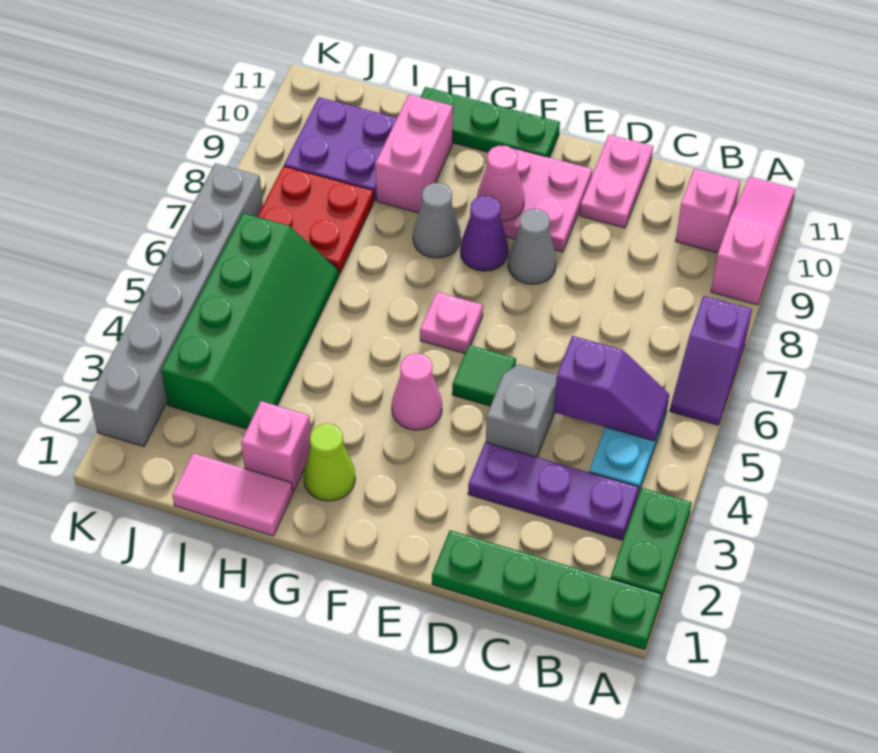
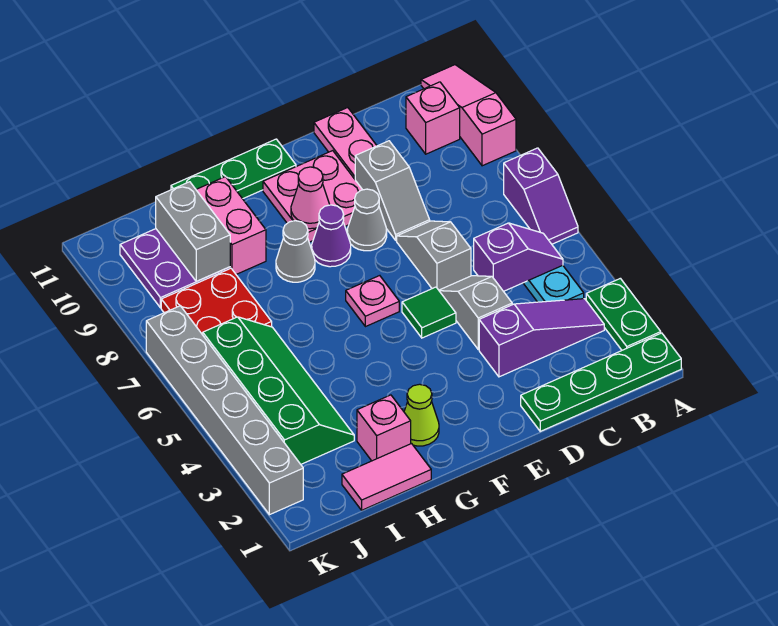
purple plate B3:D3 level 1 -> purple slope B3:D3 level 1 top D
none -> grey slope D6:D7 level 1 top 6
none -> grey slope D8:D9 level 1 top 9
pink cone F4 level 1 -> none
none -> grey brick I9:I10 level 2

